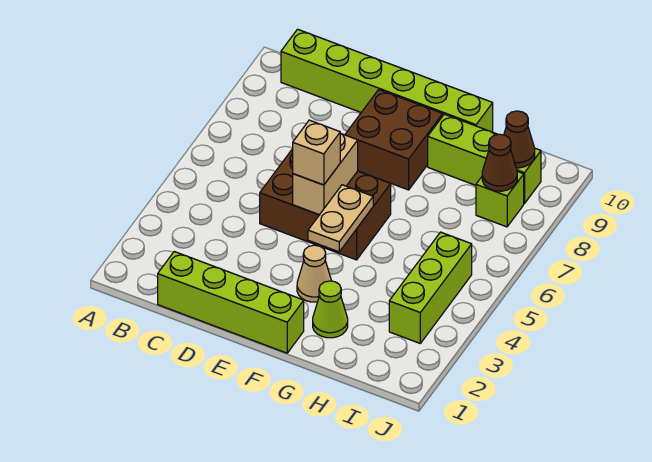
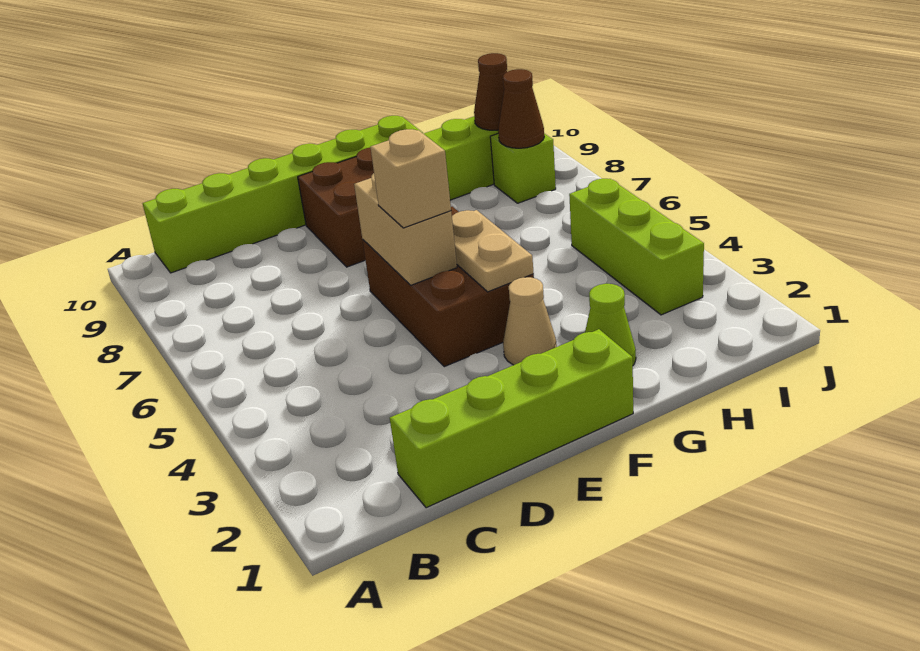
brown brick D5:F6 level 1 -> brown brick E4:F6 level 1

